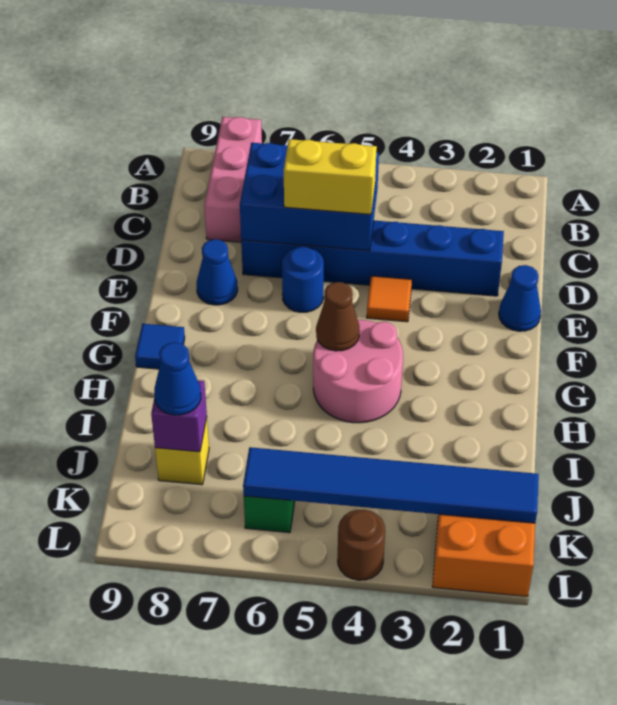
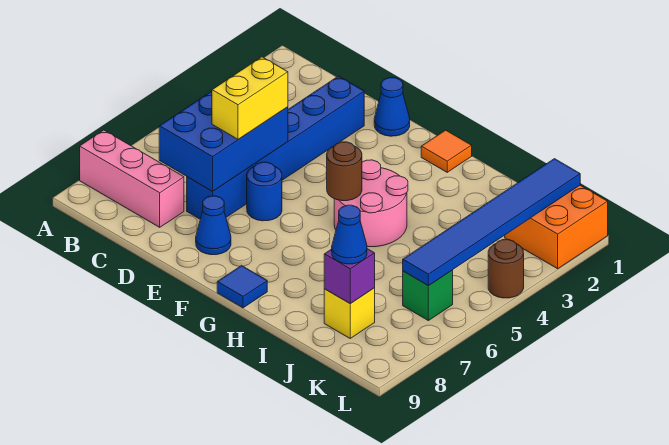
orange tile E4 level 1 -> orange tile G1 level 1
brown cone G5 level 2 -> brown round brick G5 level 2

